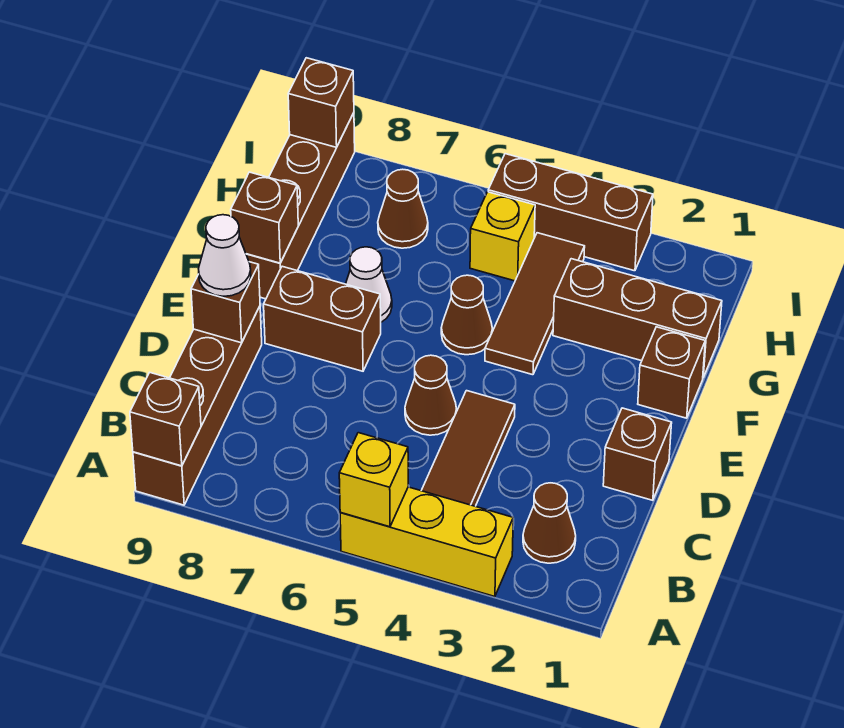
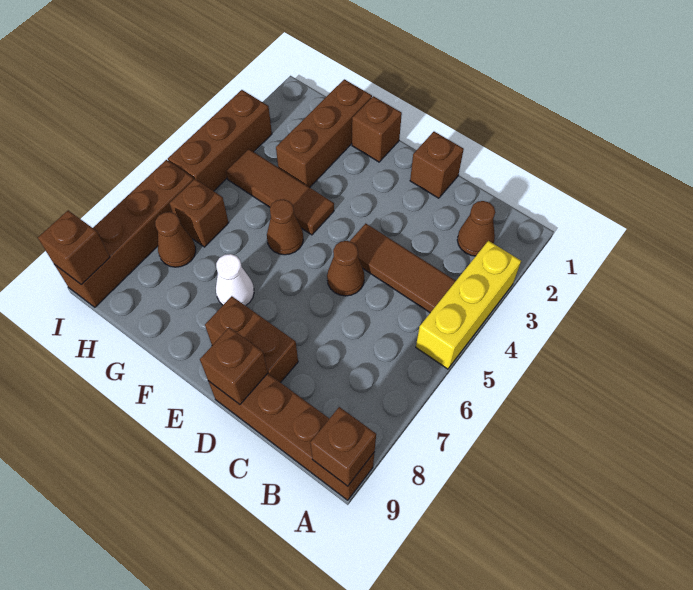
yellow brick A5 level 2 -> none
white cone D9 level 3 -> none
brown brick E7:E8 level 1 -> brown brick D8:E8 level 1
brown brick F9:I9 level 1 -> brown brick I6:I9 level 1
brown brick F9 level 2 -> brown brick H6 level 1
yellow brick H5 level 1 -> none

